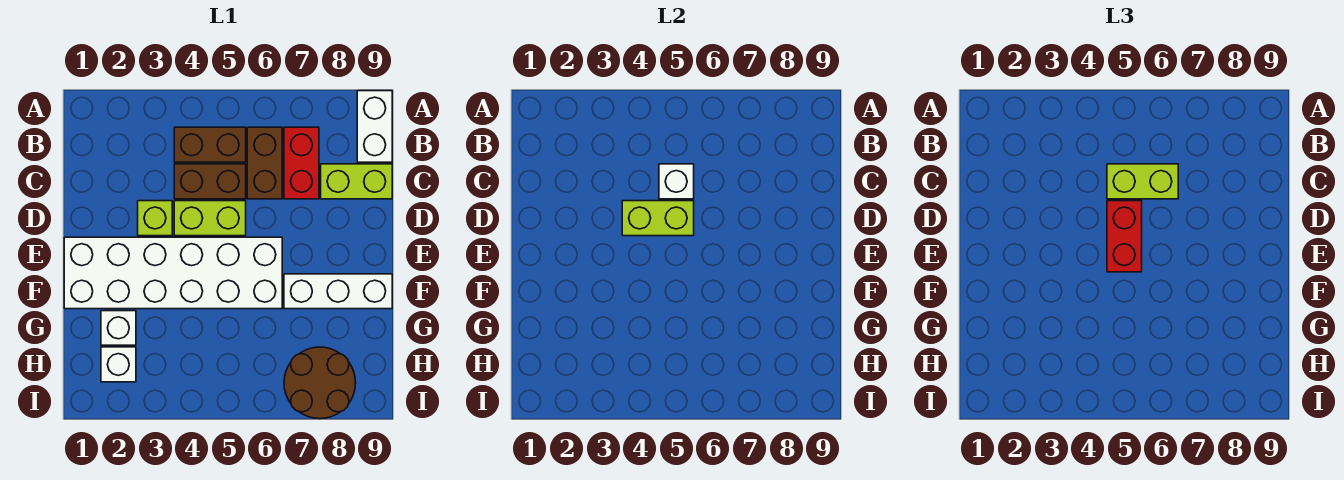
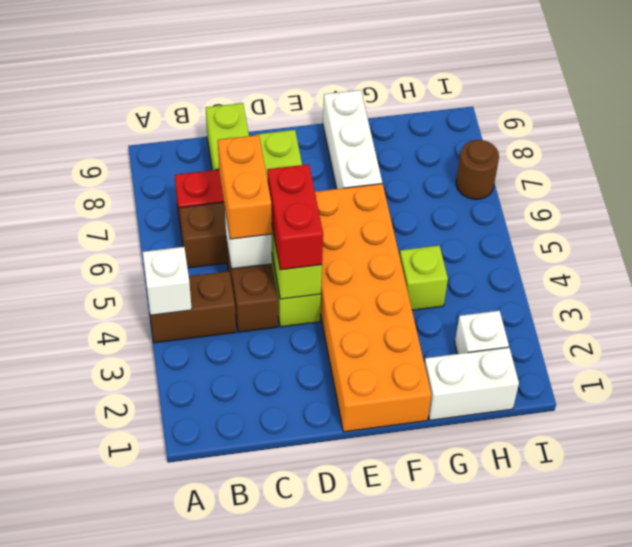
white brick A9:B9 level 1 -> white brick G1:H1 level 1
brown brick B4:B5 level 1 -> brown brick A4:B4 level 1
lime brick C5:C6 level 3 -> orange brick C5:C6 level 3
lime brick D3 level 1 -> lime brick G4 level 1
lime brick D4:D5 level 2 -> lime brick D4:D7 level 2
red brick D5:E5 level 3 -> red brick D4:D5 level 3
white brick E1:F6 level 1 -> orange brick E1:F6 level 1
white brick G2 level 1 -> white brick A4 level 2
brown round brick H7:I8 level 1 -> brown round brick I7 level 1

